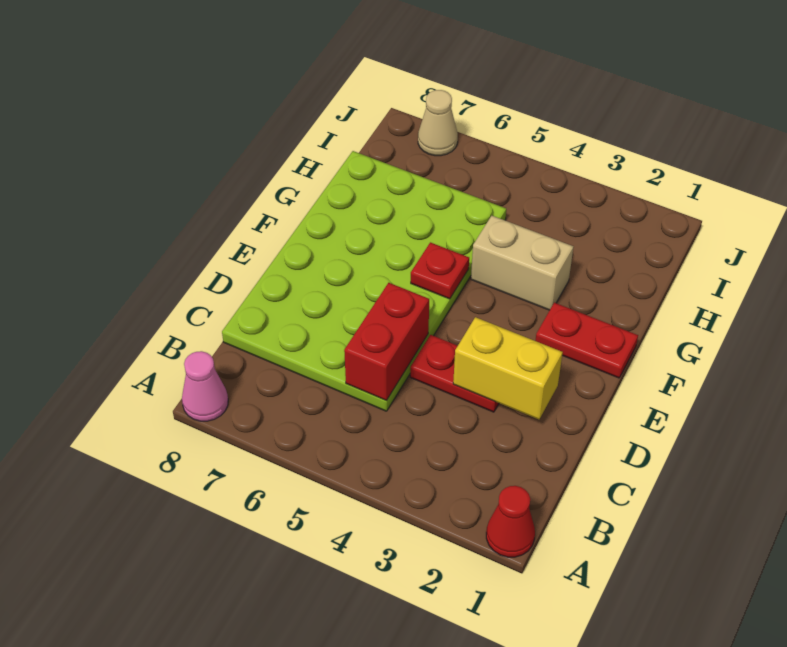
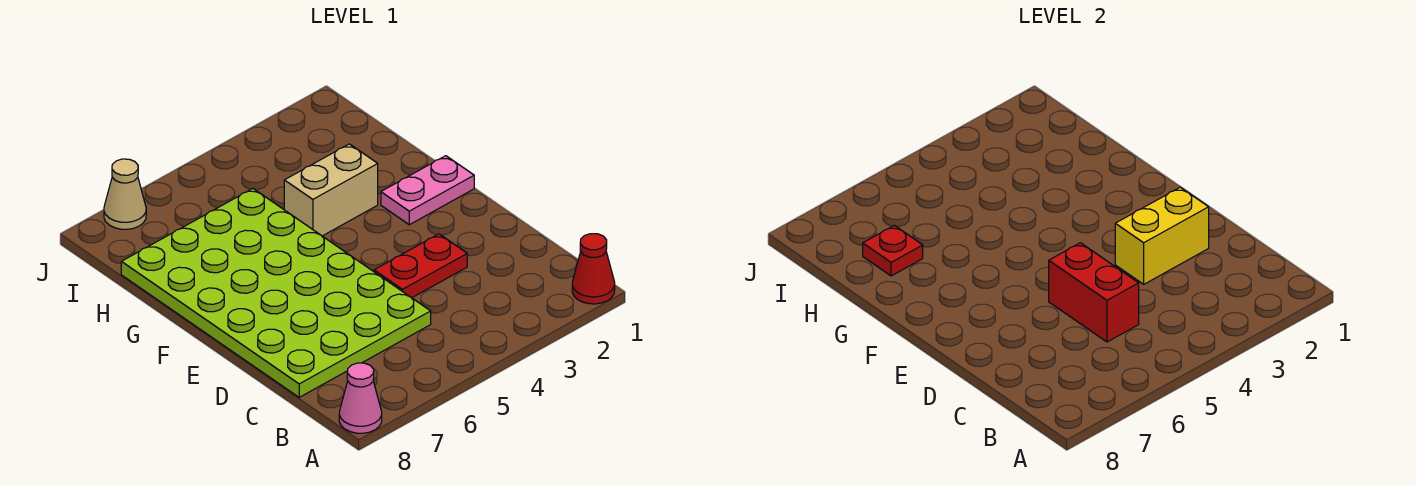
red plate F1:F2 level 1 -> pink plate F1:F2 level 1
red plate F5 level 2 -> red plate H7 level 2

